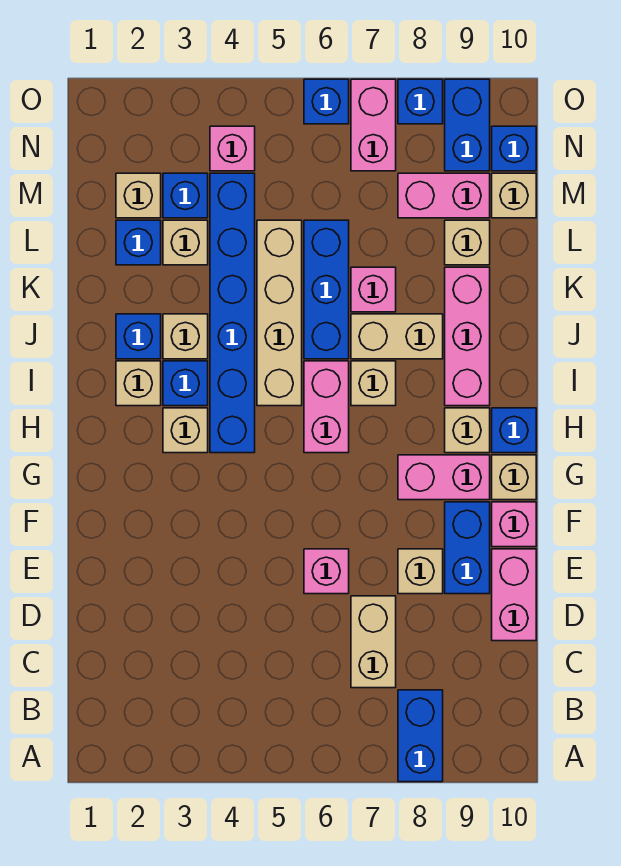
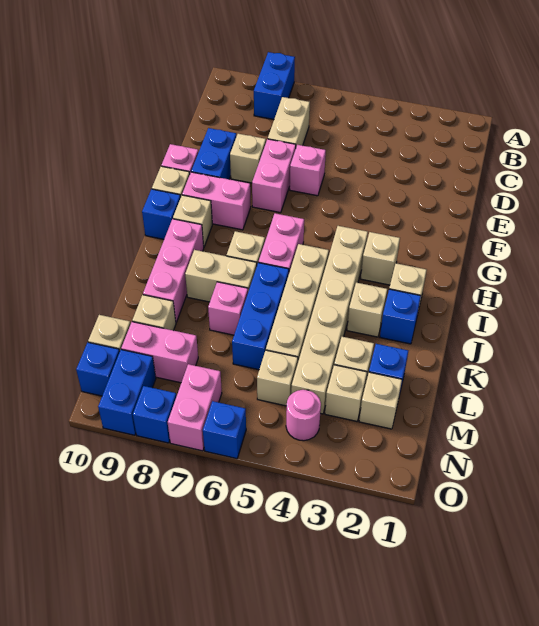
pink brick D10:E10 level 1 -> pink brick E7:F7 level 1
blue brick H4:M4 level 1 -> tan brick H4:M4 level 1
blue brick I3 level 1 -> none
blue brick M3 level 1 -> tan brick M3 level 1
none -> tan brick M5 level 1
pink brick N4 level 1 -> pink round brick N4 level 1

